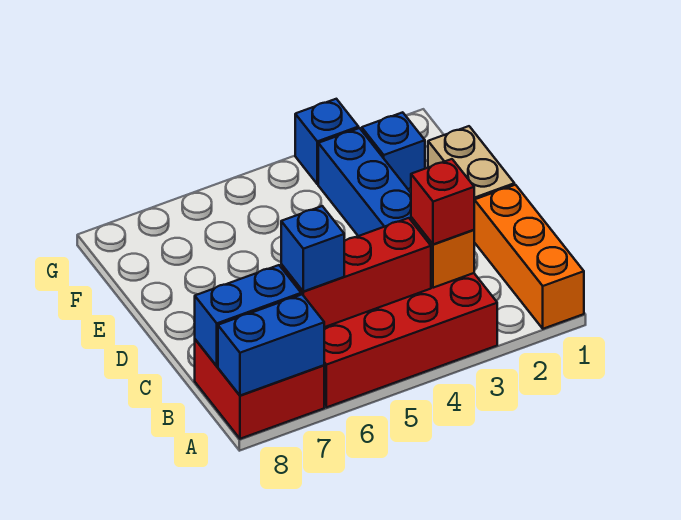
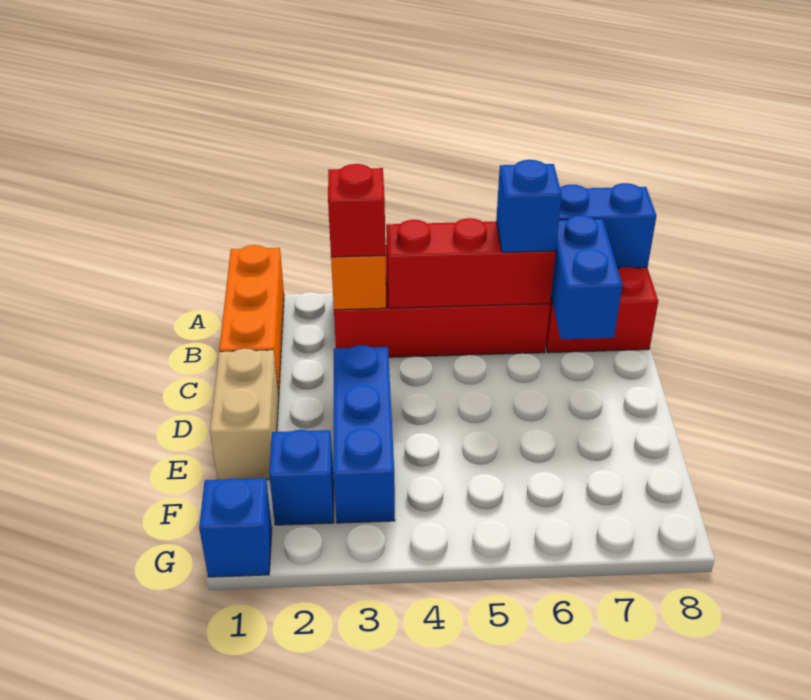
blue brick B7:B8 level 2 -> blue brick B7:C7 level 2
blue brick G3 level 1 -> blue brick G1 level 1

